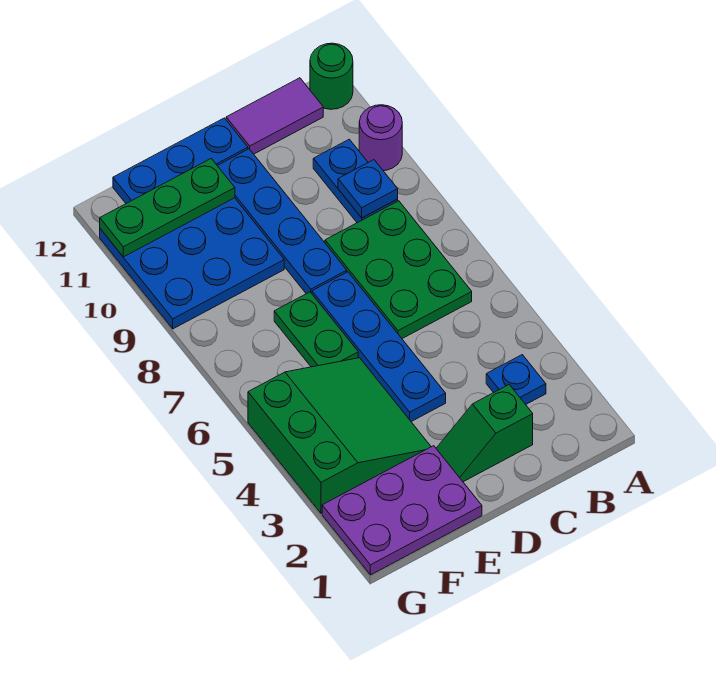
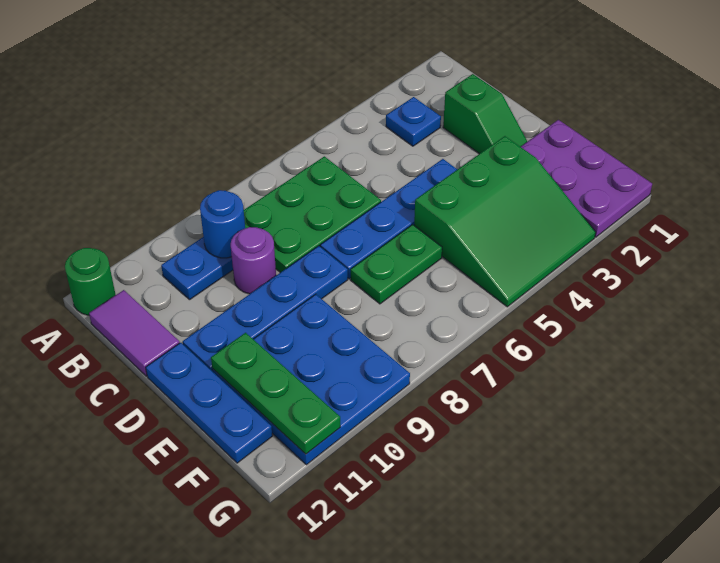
purple round brick A10 level 1 -> purple round brick C9 level 1
blue plate B9 level 2 -> blue round brick B9 level 2
green slope E3:G5 level 1 top G -> green slope E3:G5 level 1 top E

